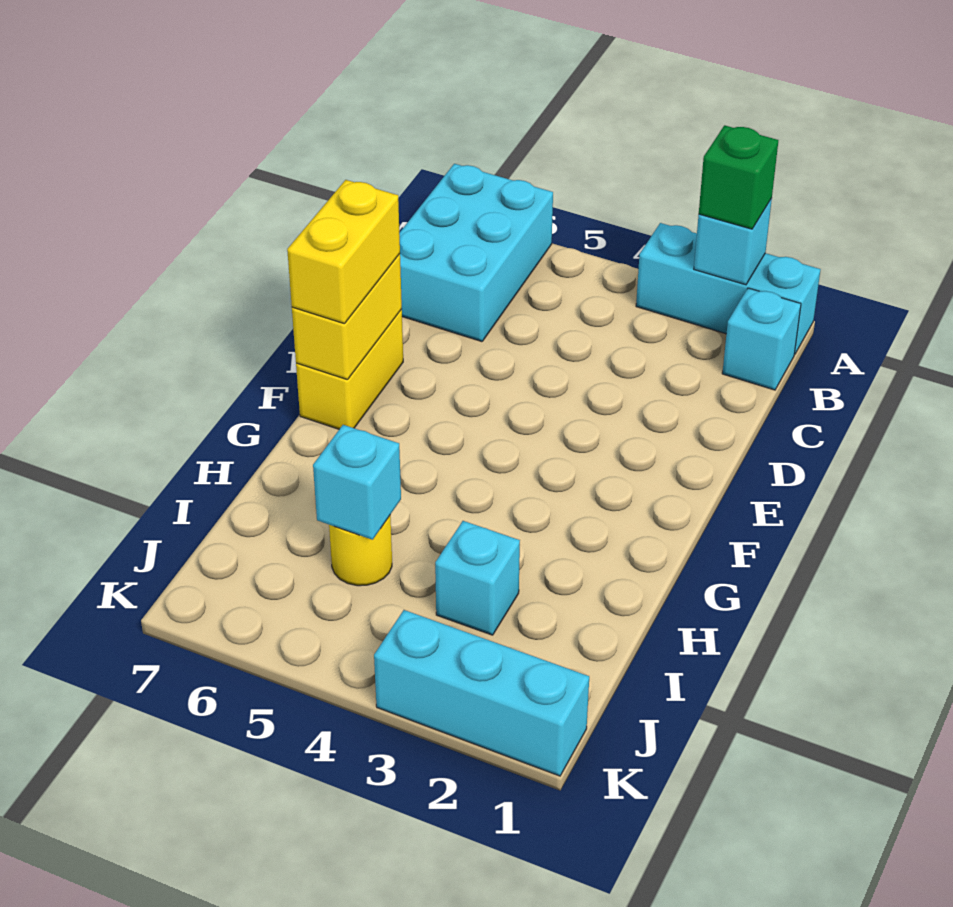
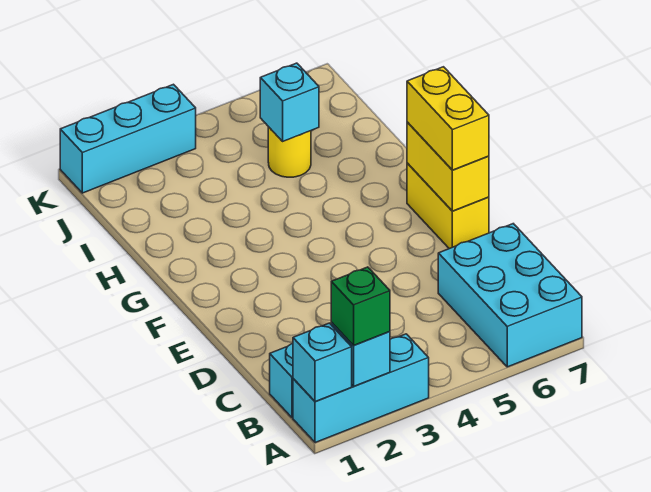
cyan brick I3 level 1 -> cyan brick A1 level 2

